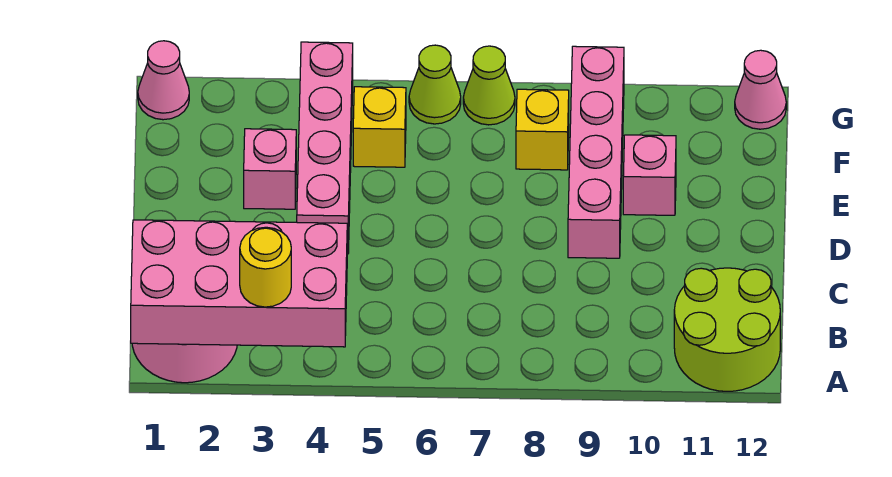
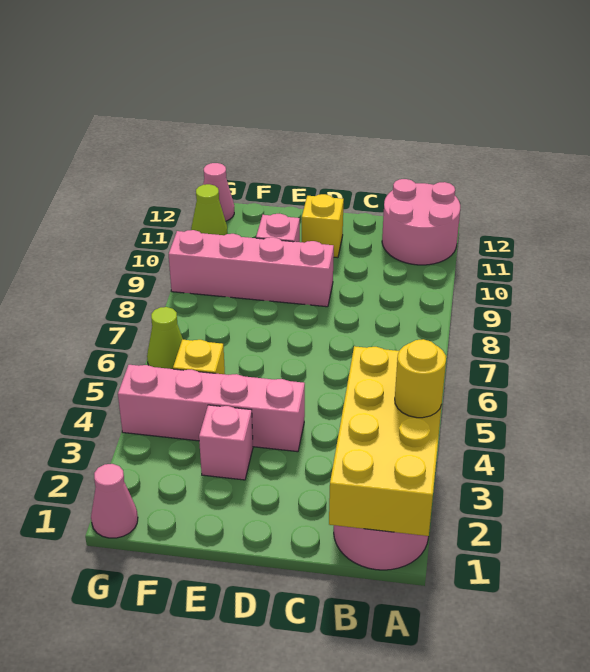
pink brick A1:B4 level 2 -> yellow brick A1:B4 level 2
lime round brick A11:B12 level 1 -> pink round brick A11:B12 level 1
yellow brick F8 level 1 -> yellow brick D11 level 1
lime cone G7 level 1 -> lime cone G11 level 1

